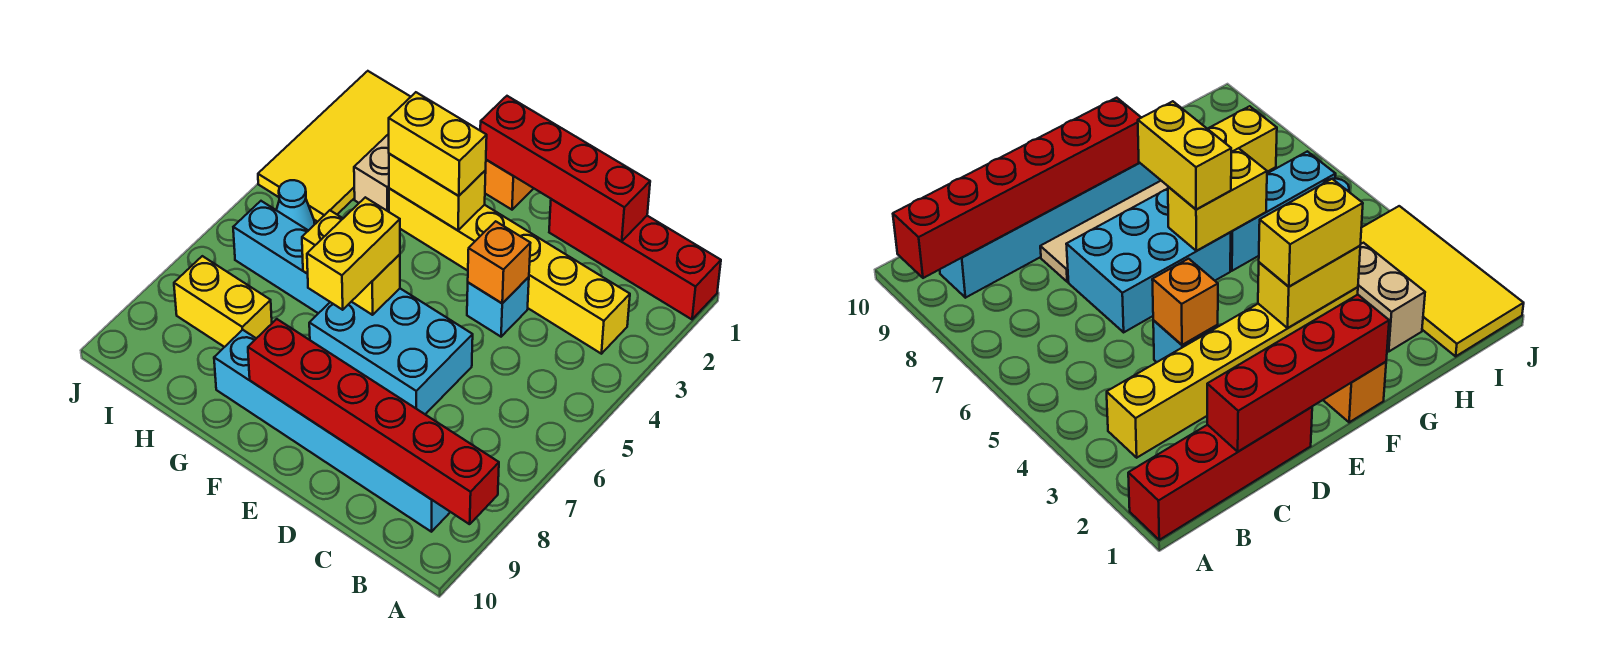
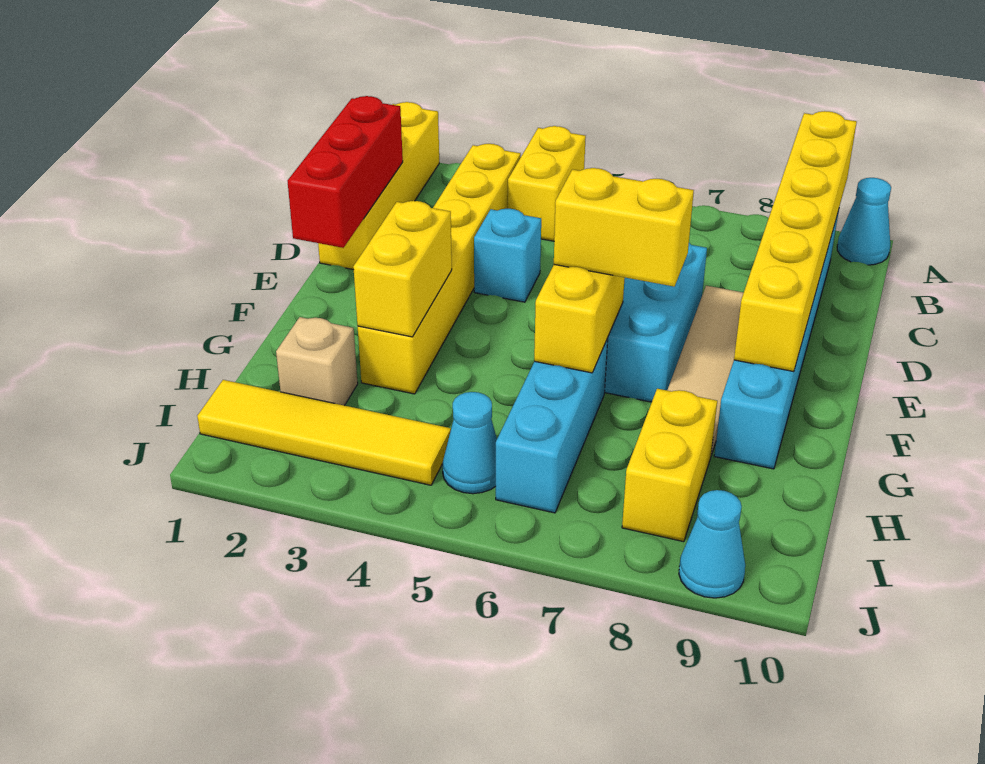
red brick A1:D1 level 1 -> yellow brick A1:D1 level 1
red brick A9:F9 level 2 -> yellow brick A9:F9 level 2
none -> cyan cone A10 level 1
red brick C1:F1 level 2 -> red brick C1:E1 level 2
orange brick D4 level 2 -> none
orange brick F1 level 1 -> none
yellow brick F3:G3 level 3 -> yellow brick A4:B4 level 1
tan brick H2:H3 level 1 -> tan brick H2 level 1
yellow tile I1:J4 level 1 -> yellow tile I1:I4 level 1
none -> cyan cone J9 level 1

